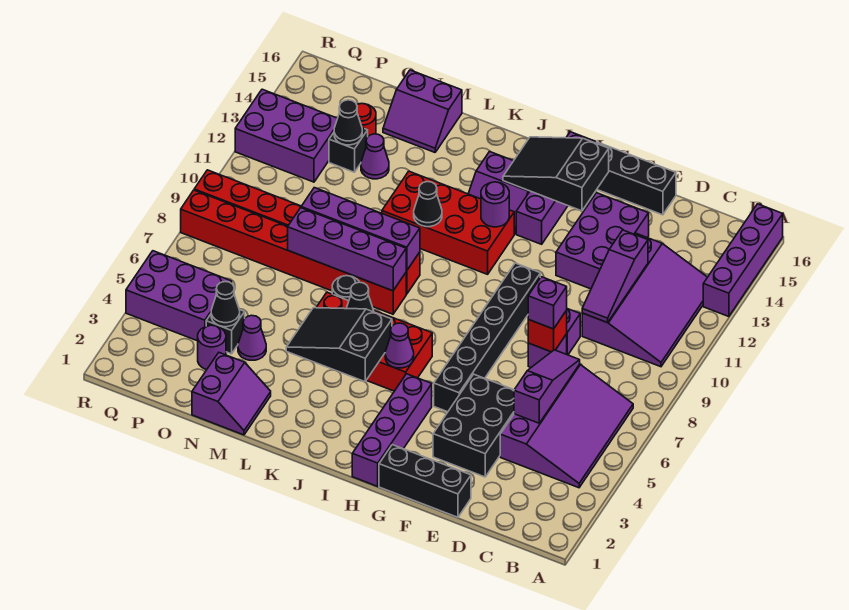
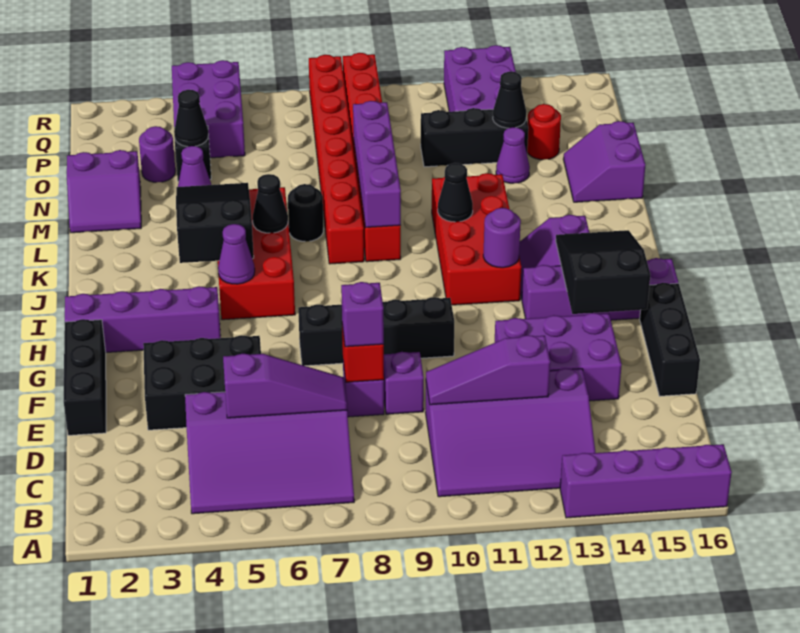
black brick G5:G10 level 1 -> black brick G7:G10 level 1
purple brick K8:N8 level 2 -> none
black brick O13 level 1 -> black brick O11:O13 level 1

